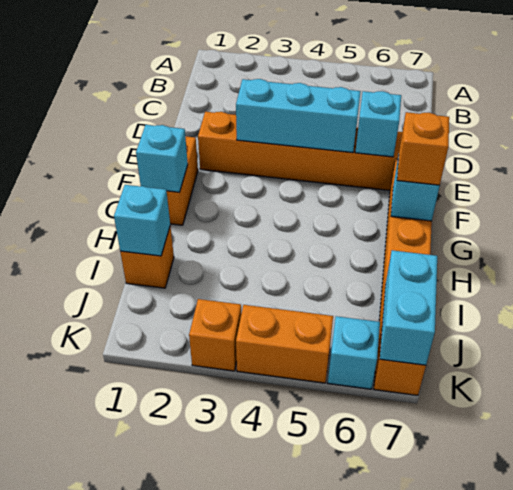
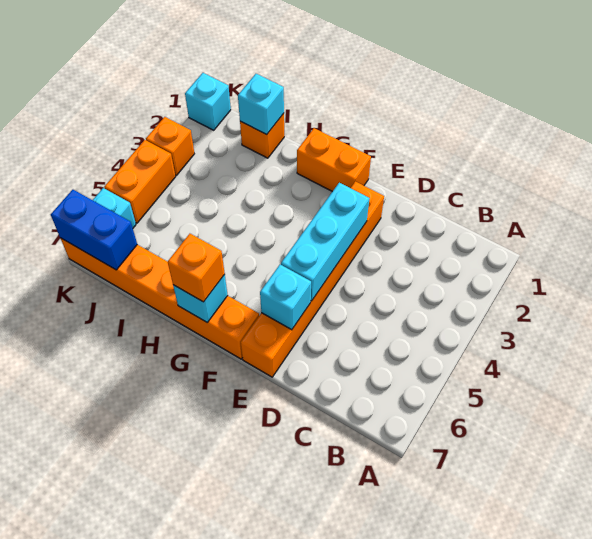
cyan brick G1 level 2 -> cyan brick K1 level 1
cyan brick J7:K7 level 2 -> blue brick J7:K7 level 2

